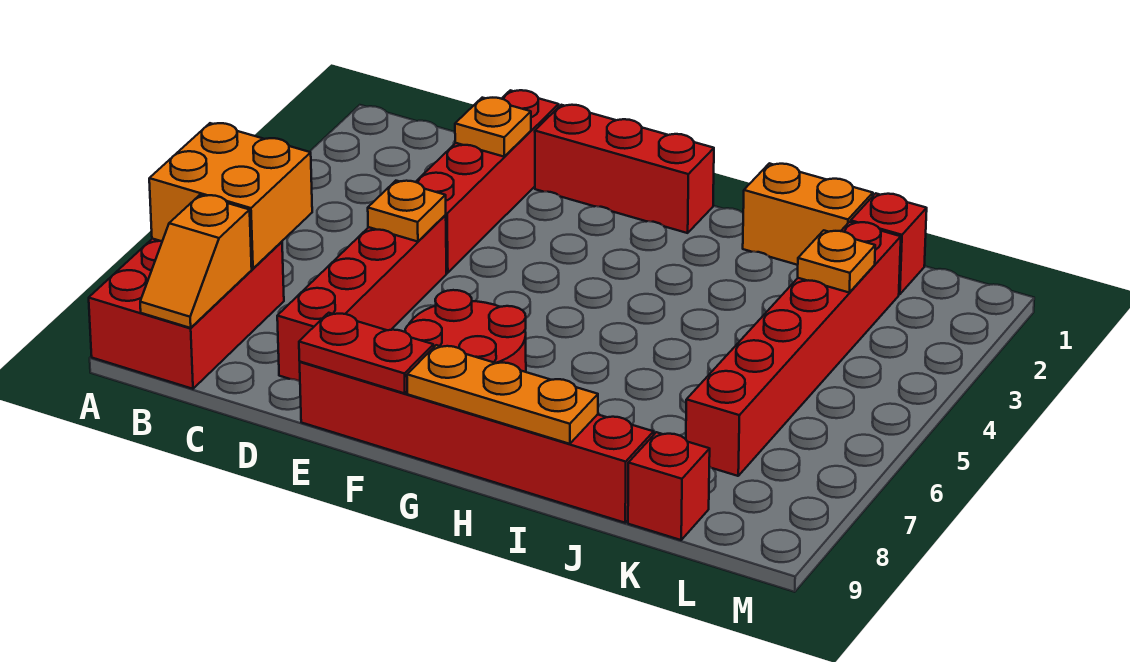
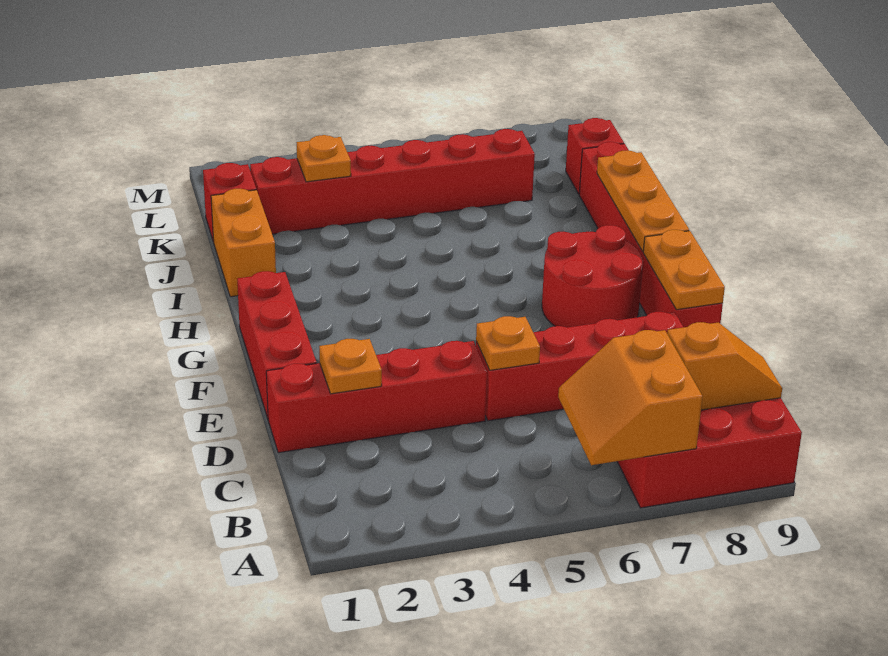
orange brick A6:B7 level 2 -> orange slope A6:B7 level 2 top 7
red plate E9:F9 level 2 -> orange plate E9:F9 level 2

